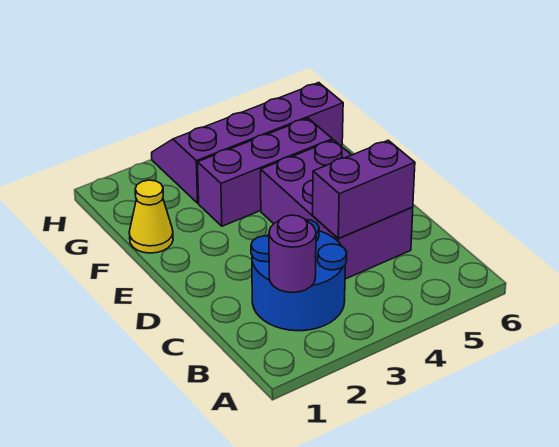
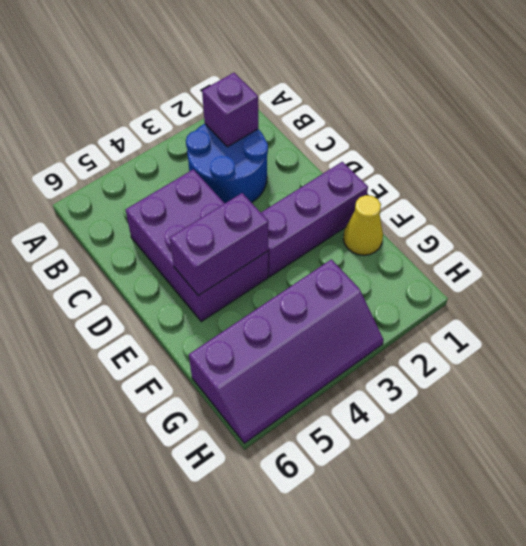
purple round brick B2 level 2 -> purple brick B2 level 2
purple brick C4:C5 level 2 -> purple brick E4:E5 level 2
purple brick F3:F5 level 1 -> purple brick E1:E3 level 1

